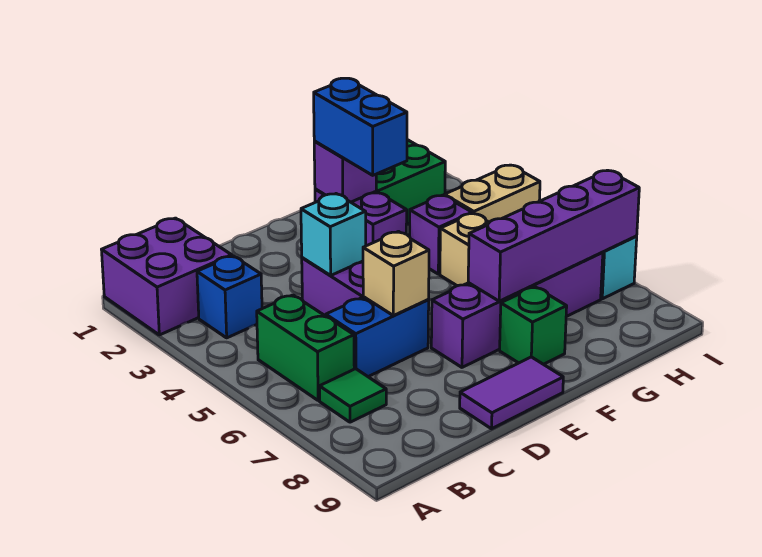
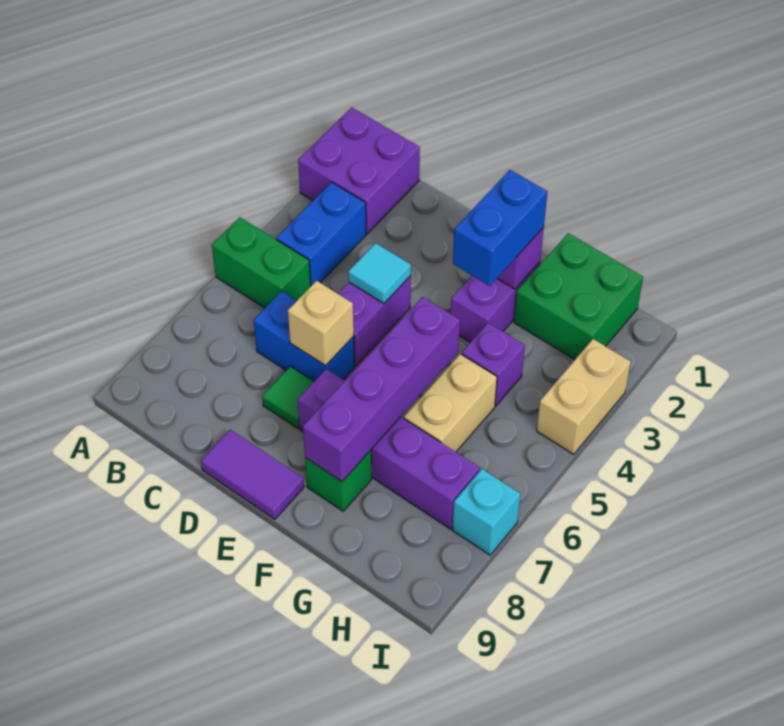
blue brick B3 level 1 -> blue brick B3:B4 level 1
green brick B5:B6 level 1 -> green brick A5:B5 level 1
green tile B7 level 1 -> green tile D7 level 1
cyan brick D4 level 2 -> cyan tile D4 level 2
purple brick F7:I7 level 2 -> purple brick F5:F8 level 2
tan brick H4:I4 level 1 -> tan brick I3:I4 level 1

